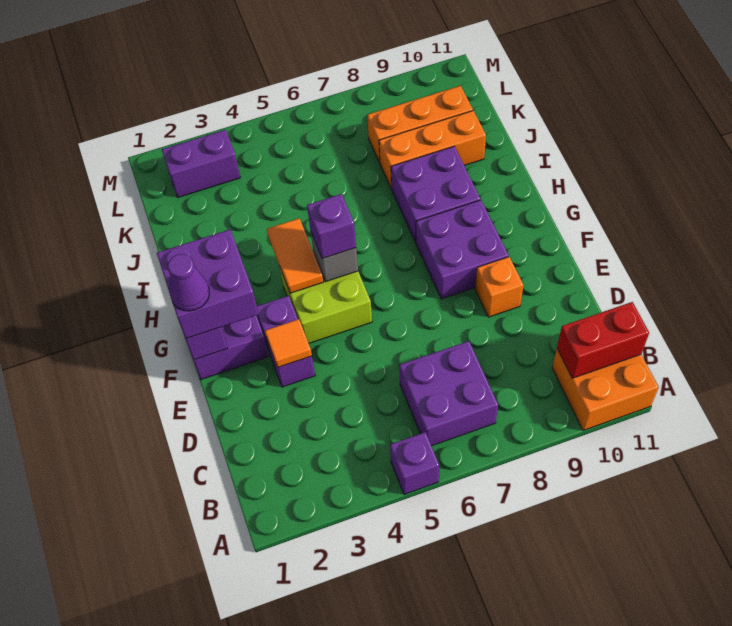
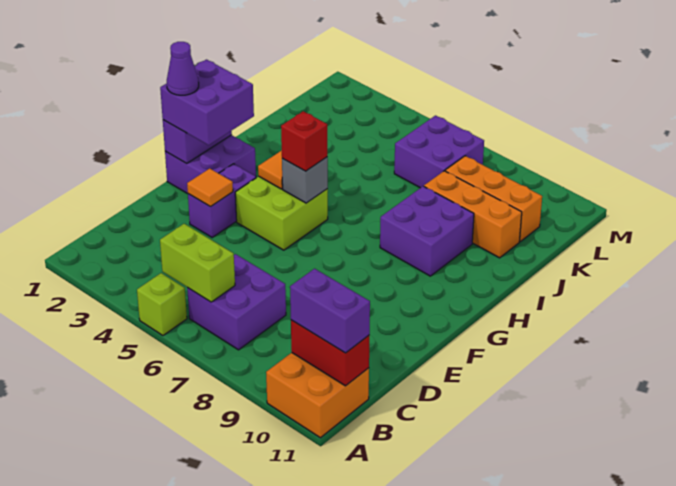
purple brick A5 level 1 -> lime brick A5 level 1
none -> lime brick B5:B6 level 2
orange brick E9 level 1 -> none
purple brick F8:G9 level 1 -> purple brick K6:L7 level 1
purple brick G5 level 3 -> red brick G5 level 3
purple brick L2:L3 level 1 -> purple brick B10:B11 level 3

